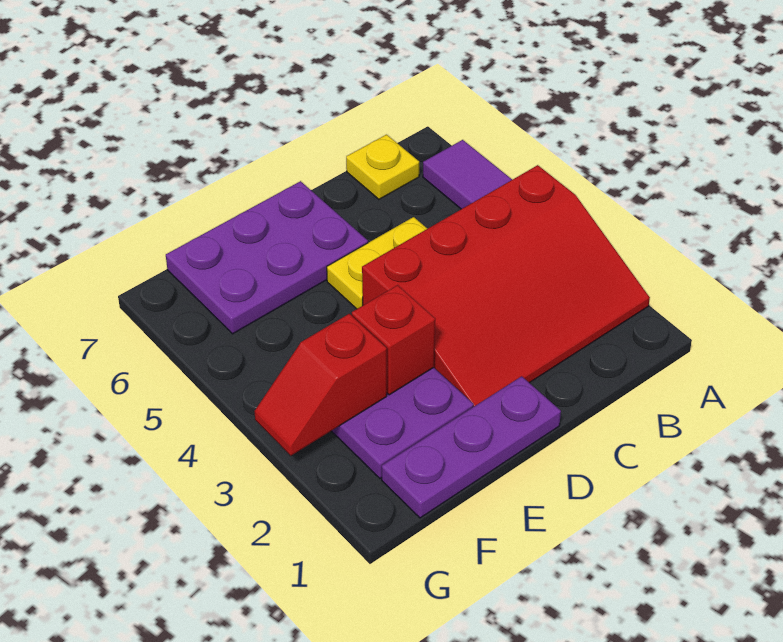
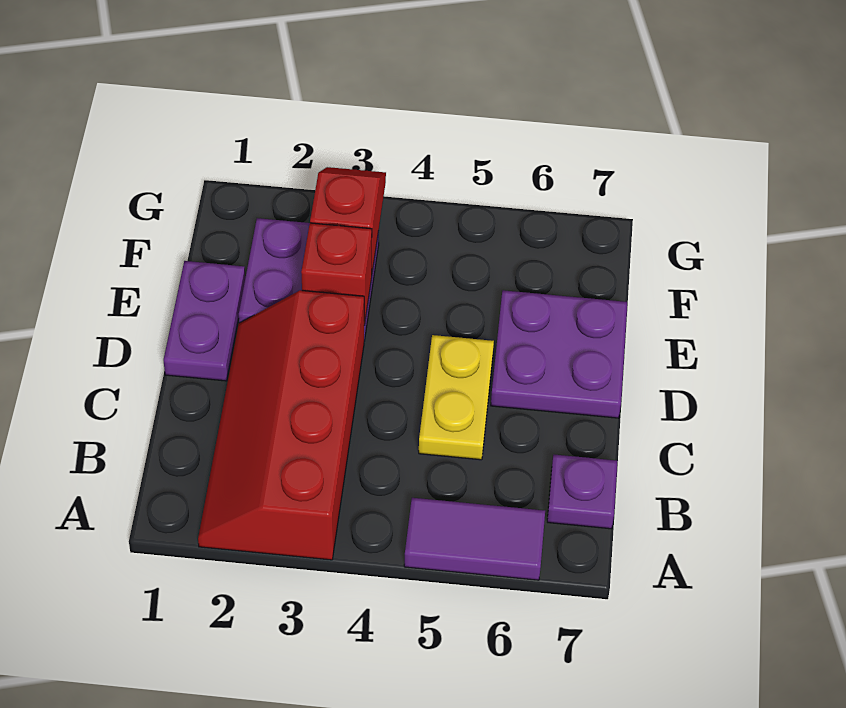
red slope A2:D4 level 1 top 4 -> red slope A2:D3 level 1 top 3
yellow plate B7 level 1 -> purple plate B7 level 1
purple plate D1:F1 level 1 -> purple plate D1:E1 level 1
purple plate D6:F7 level 1 -> purple plate D6:E7 level 1

